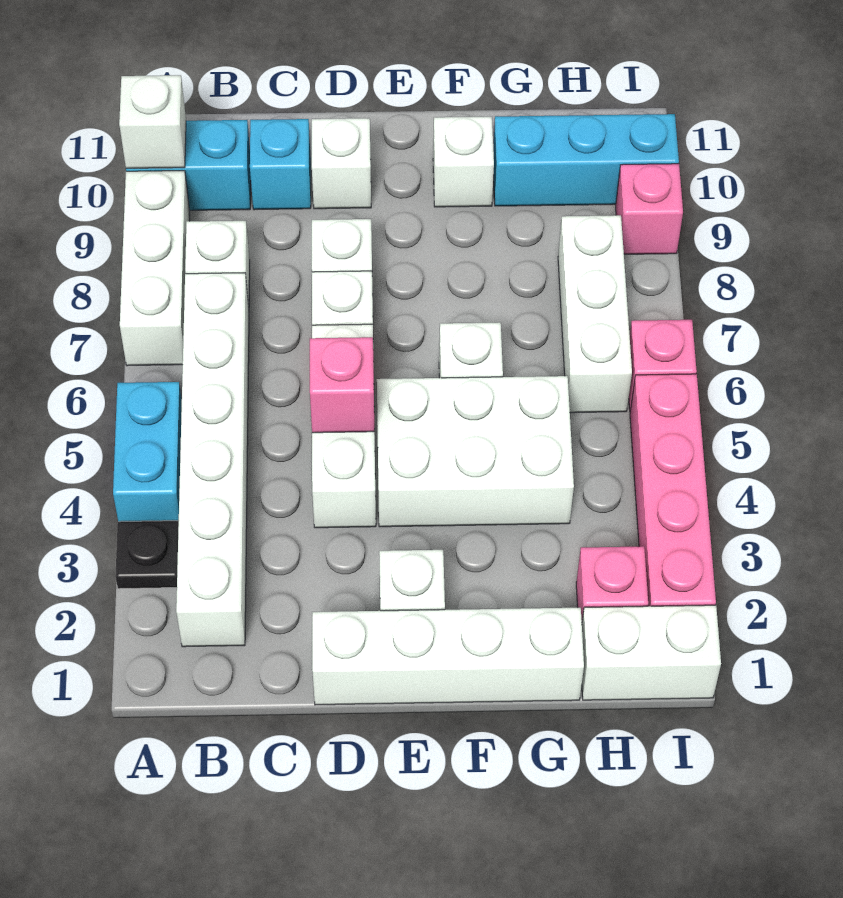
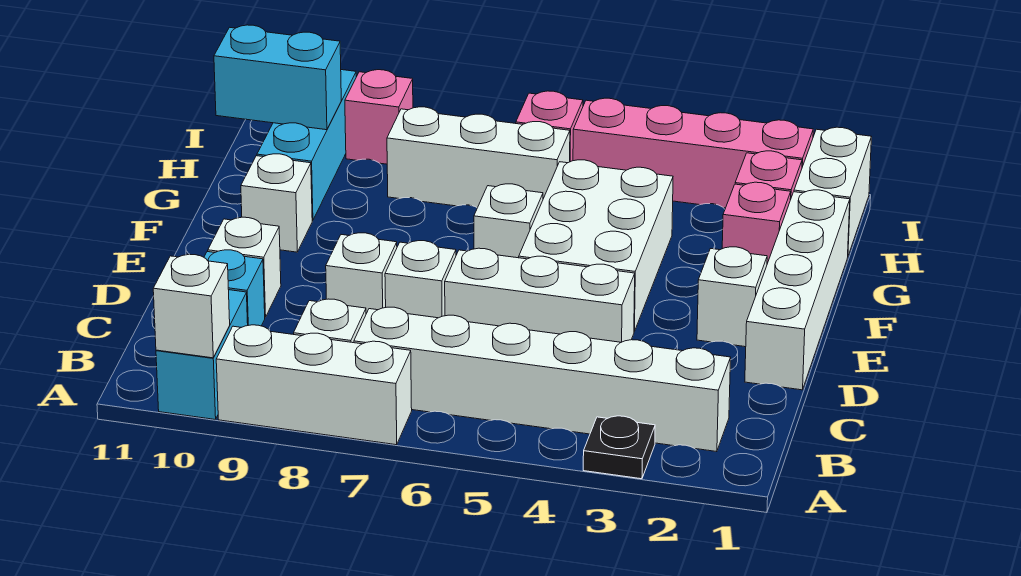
cyan brick A4:A5 level 1 -> cyan brick H10:H11 level 2
pink brick D5 level 2 -> pink brick G2 level 1

